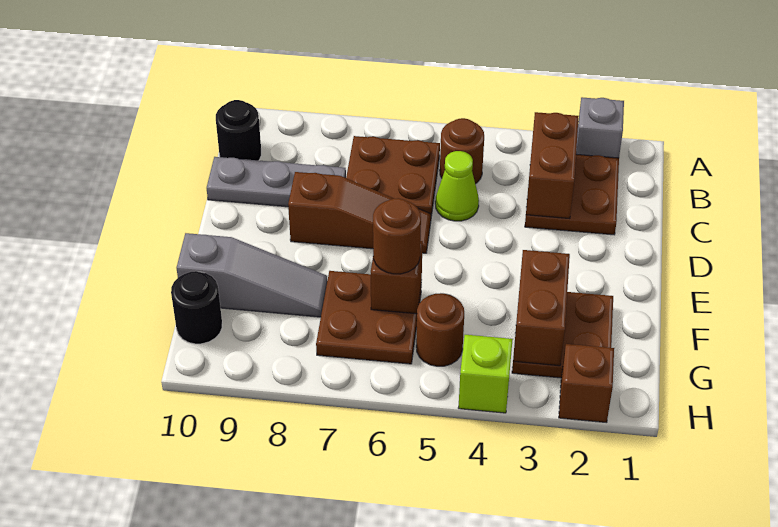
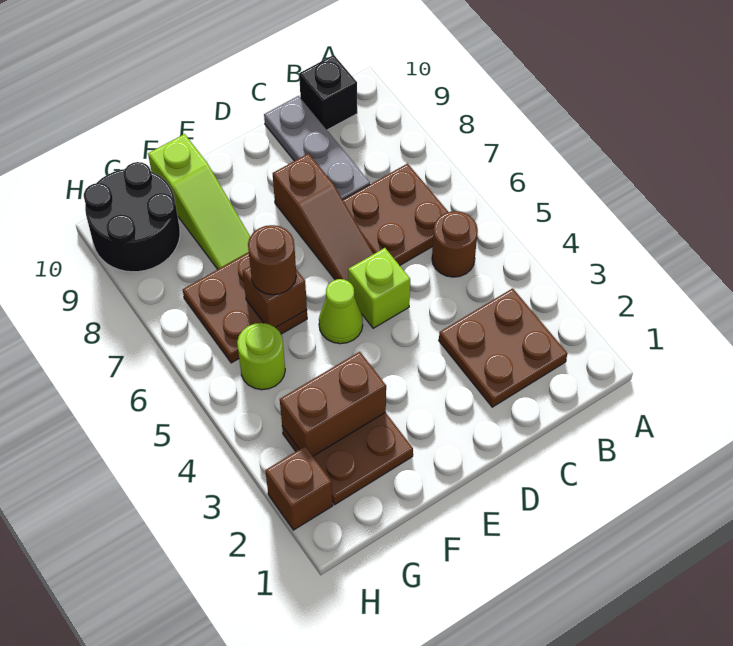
grey brick A2 level 1 -> none
brown brick B3:C3 level 2 -> none
black round brick B10 level 1 -> black brick B10 level 1
lime cone C5 level 1 -> lime cone E5 level 1
grey slope F8:F10 level 1 top 10 -> lime slope F8:F10 level 1 top 10
brown round brick G5 level 1 -> lime round brick G5 level 1
black round brick G10 level 1 -> black round brick G9:H10 level 1
lime brick H4 level 1 -> lime brick D5 level 1

